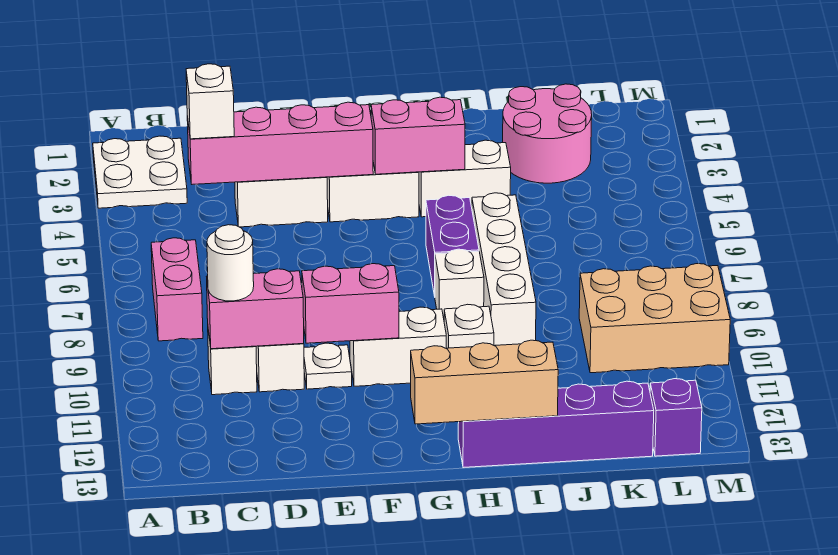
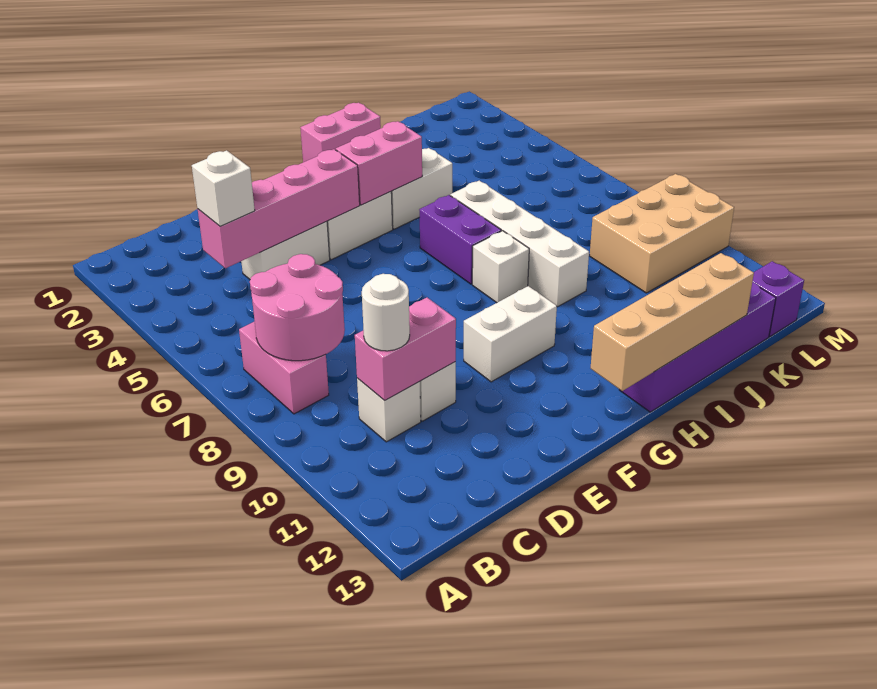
white plate A2:B3 level 1 -> none
white plate E10 level 1 -> none
pink brick E10:F10 level 2 -> pink brick H1:I1 level 1
tan brick G13:I13 level 2 -> tan brick G13:J13 level 2
white brick H10 level 1 -> none
pink round brick J2:K3 level 1 -> pink round brick B7:C8 level 2

